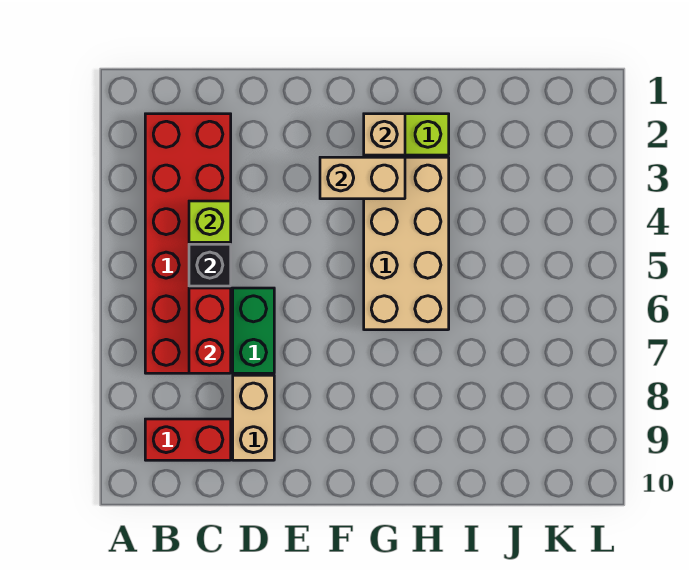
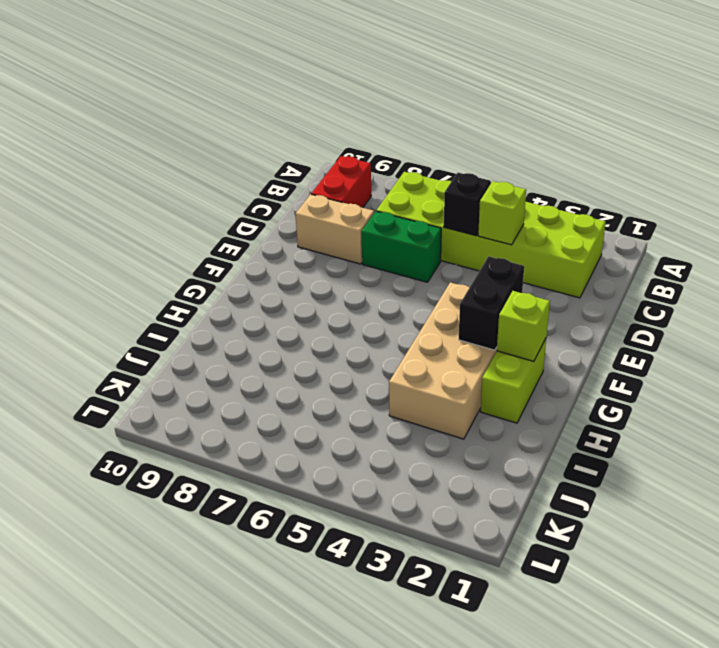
red brick B2:C7 level 1 -> lime brick B2:C7 level 1
red brick C6:C7 level 2 -> none
tan brick F3:G3 level 2 -> black brick F3:G3 level 2
tan brick G2 level 2 -> lime brick G2 level 2
tan brick G3:H6 level 1 -> tan brick F3:I4 level 1

